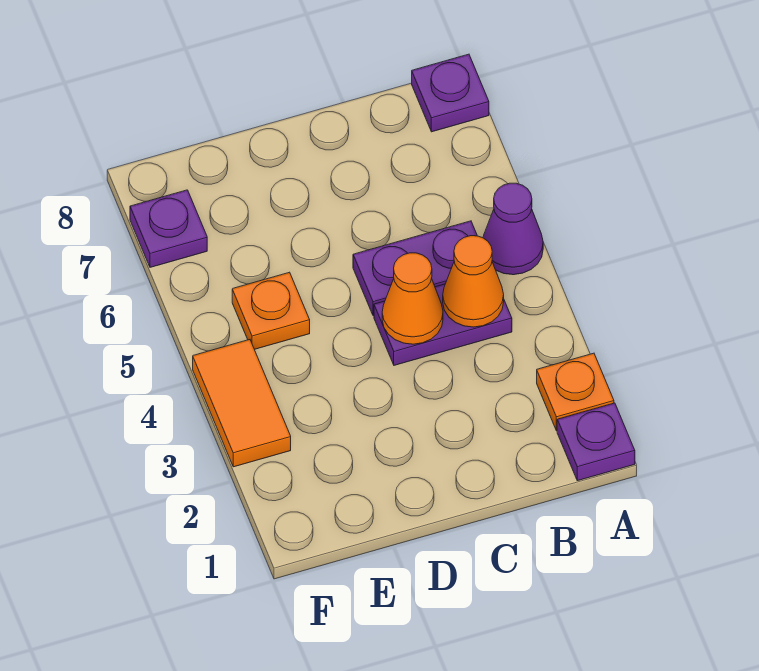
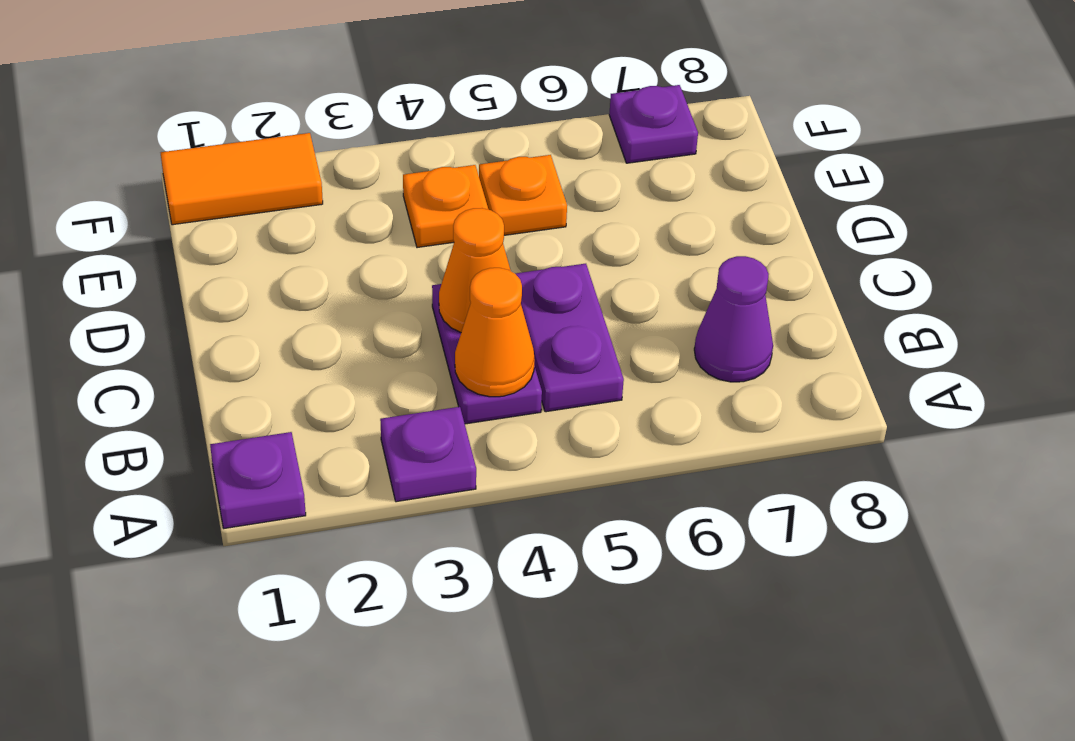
orange plate A2 level 1 -> orange plate E4 level 1
purple cone A5 level 1 -> purple cone B7 level 1
purple plate A8 level 1 -> purple plate A3 level 1
orange tile F3:F4 level 1 -> orange tile F1:F2 level 1

